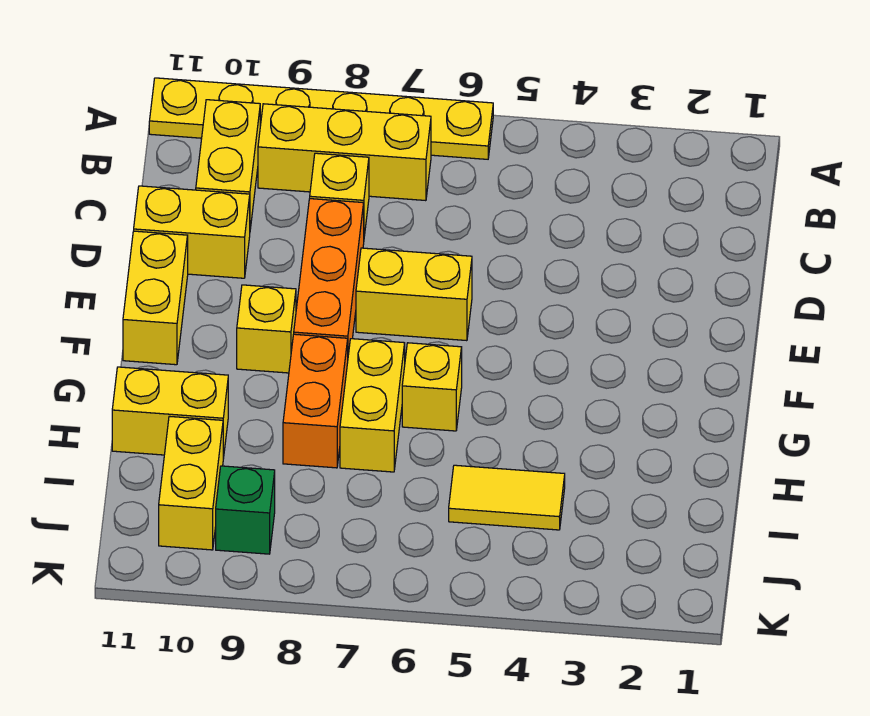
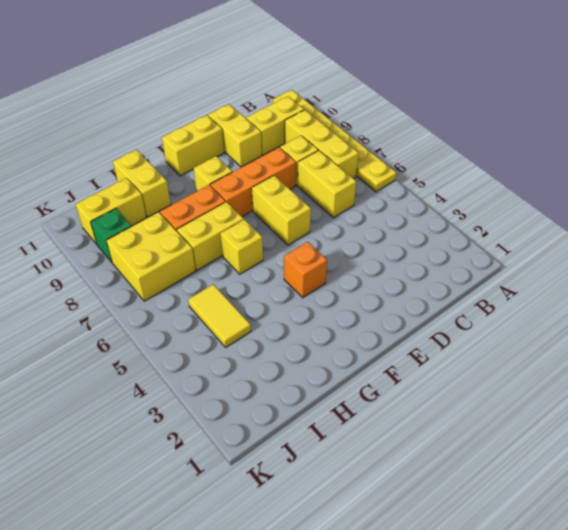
none -> yellow brick C6:C7 level 1
none -> orange brick F4 level 1
none -> yellow brick I7:J8 level 1

